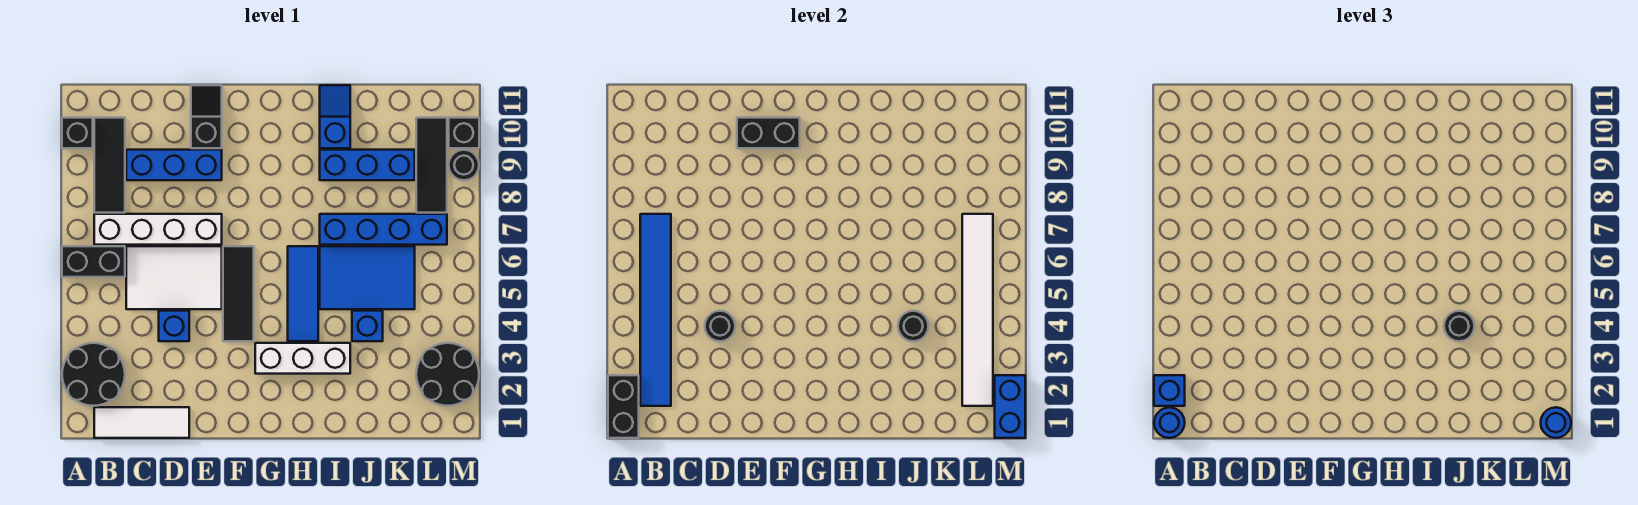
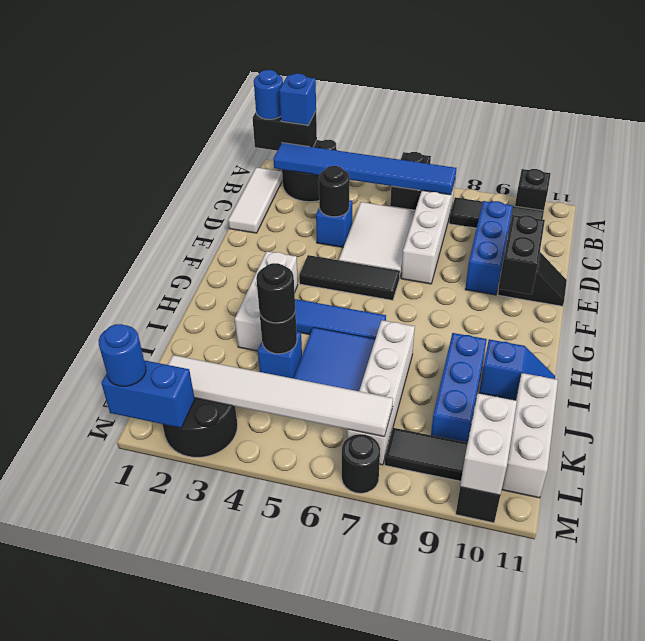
blue brick I7:L7 level 1 -> white brick I7:L7 level 1
none -> white brick J11:L11 level 1
none -> white brick L10:M10 level 2
black round brick M9 level 1 -> black round brick M7 level 1

